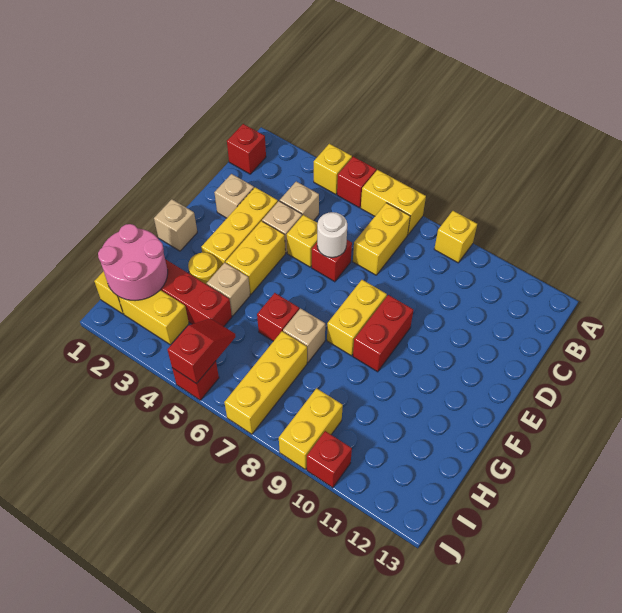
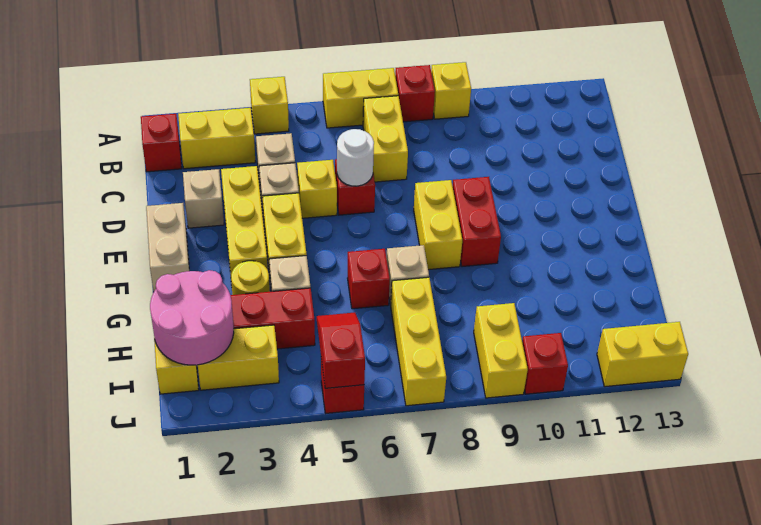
red brick A5 level 1 -> red brick A8 level 1
none -> yellow brick B2:B3 level 1
tan brick F1 level 1 -> tan brick E1:F1 level 1
none -> yellow brick J12:J13 level 1

